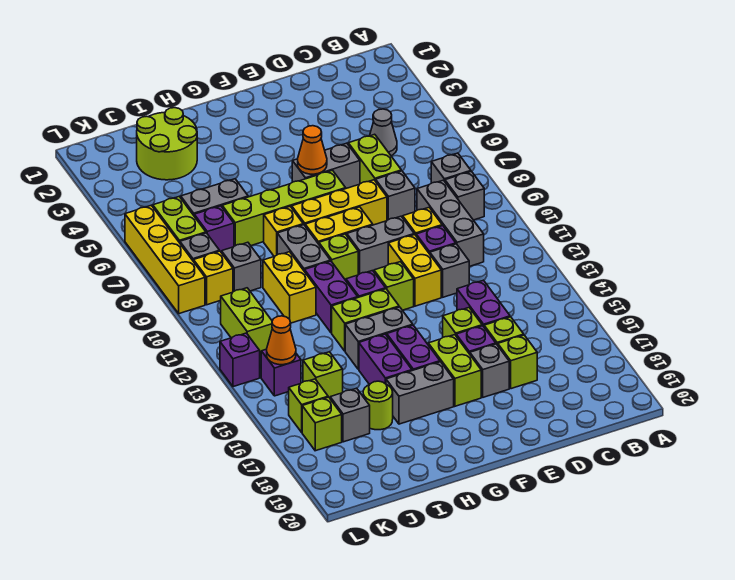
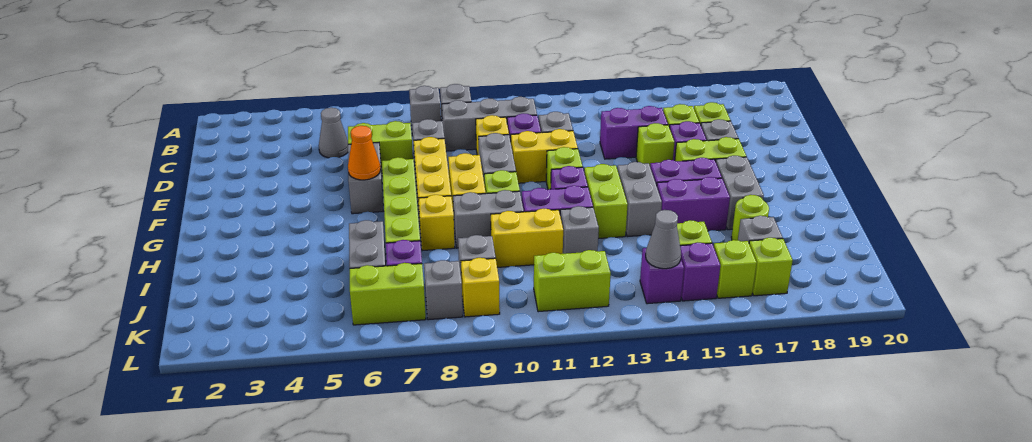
lime round brick I2:J3 level 1 -> none
none -> grey brick I12 level 1
orange cone K14 level 2 -> grey cone K14 level 2
yellow brick L6:L9 level 1 -> none
purple brick L13 level 1 -> purple brick K15 level 1

